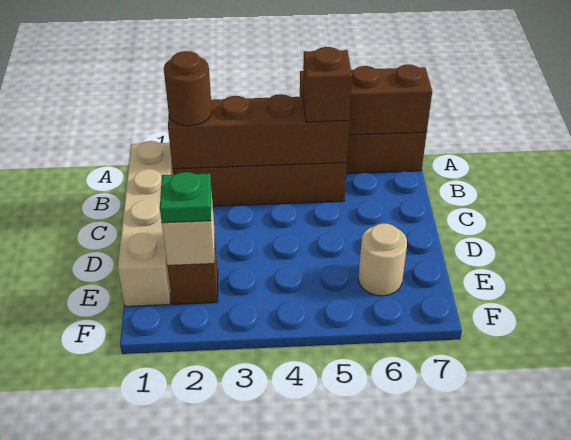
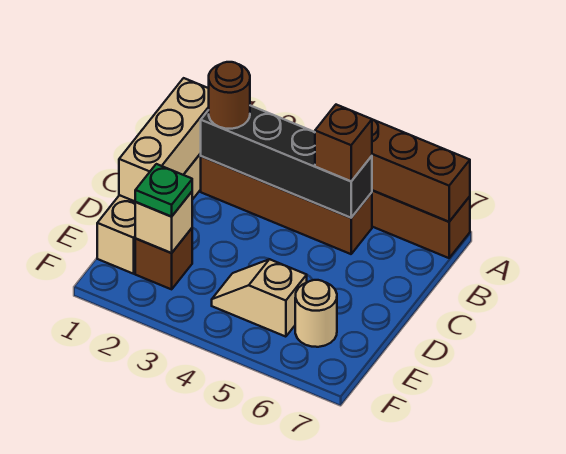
none -> tan brick B1:D1 level 2
brown brick B2:B5 level 2 -> black brick B2:B5 level 2
none -> tan slope E4:E5 level 1 top 5

